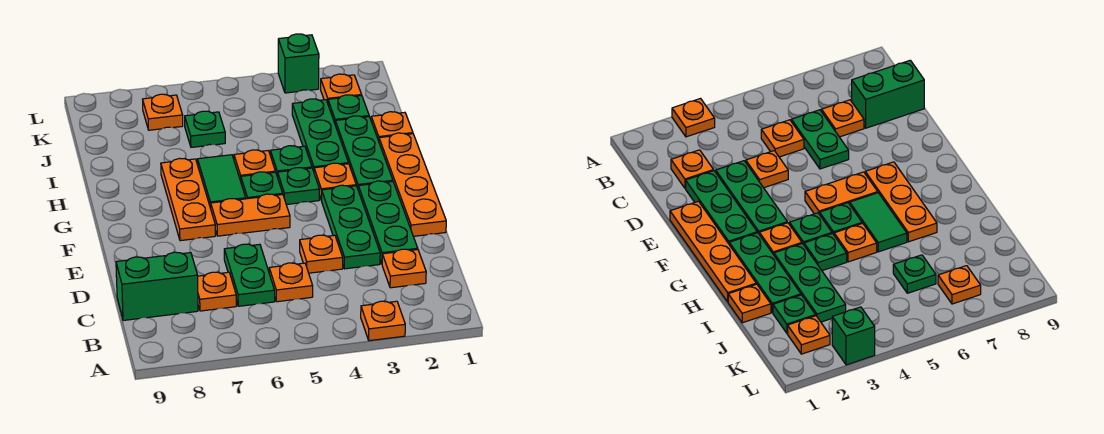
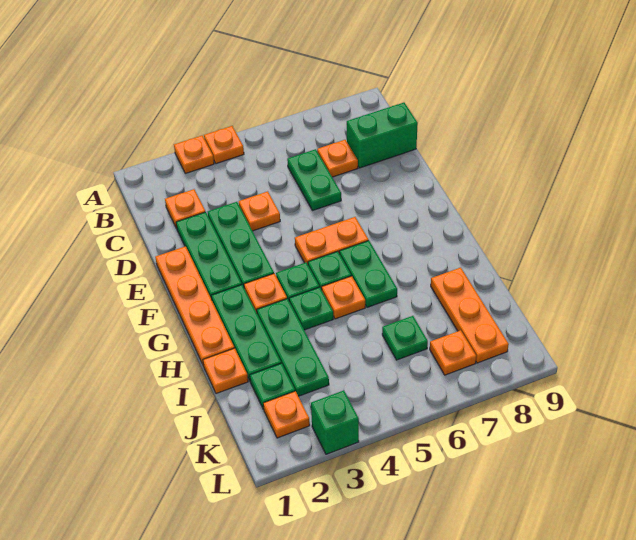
orange plate C5 level 1 -> orange plate A4 level 1
orange plate F7:H7 level 1 -> orange plate I8:K8 level 1
green tile G6:H6 level 1 -> green plate G6:H6 level 1

